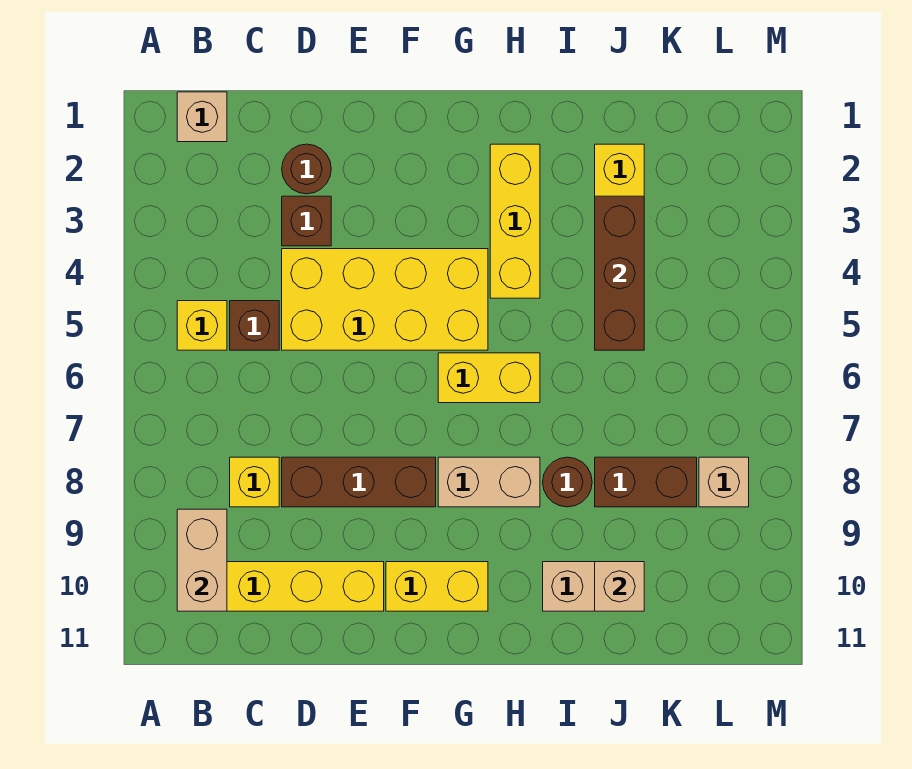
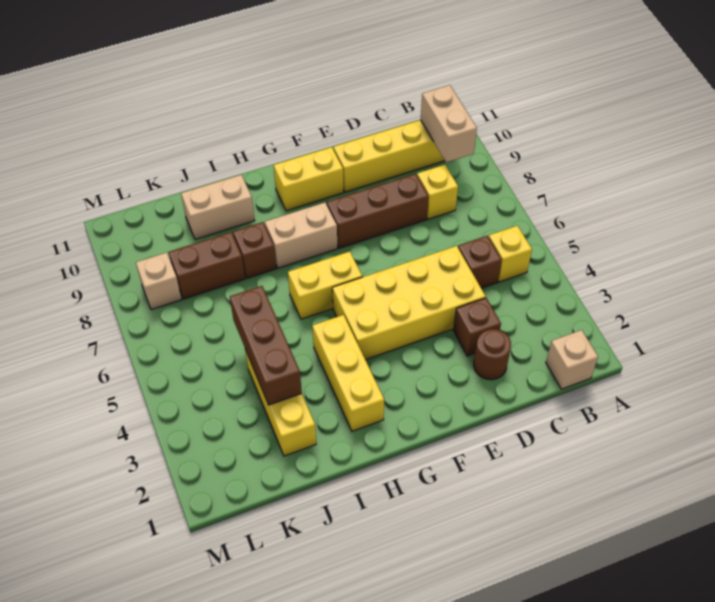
brown round brick I8 level 1 -> brown brick I8 level 1
tan brick J10 level 2 -> none

